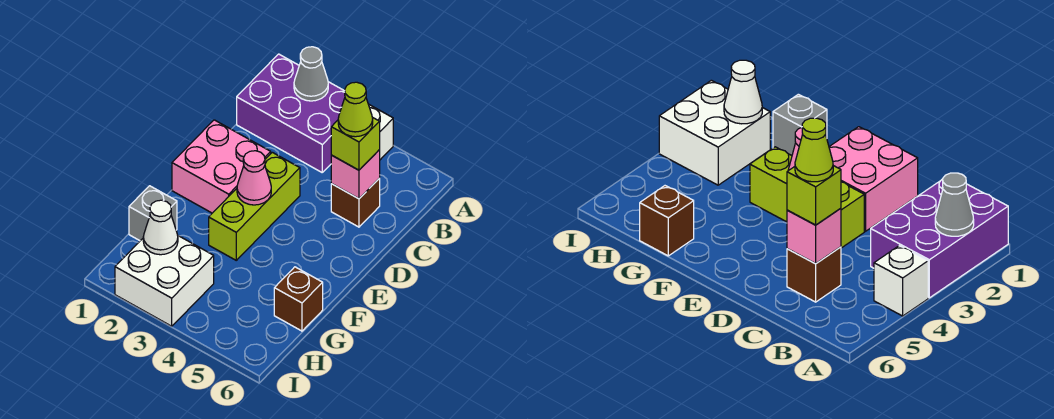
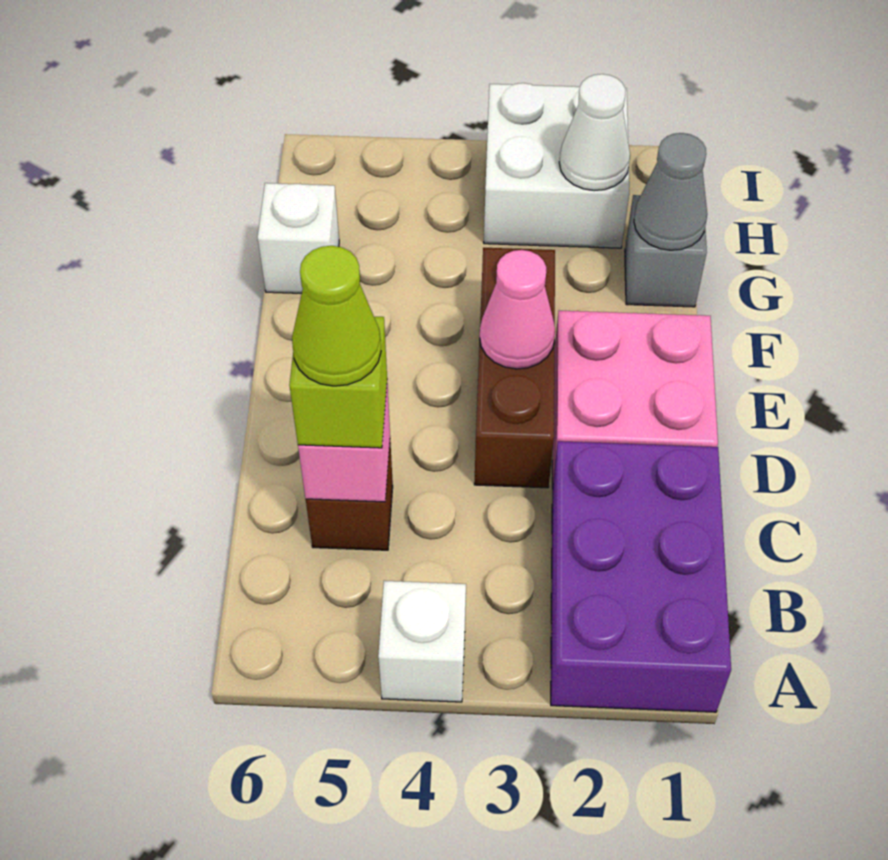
purple brick A1:B3 level 1 -> purple brick A1:C2 level 1
grey cone A2 level 2 -> grey cone G1 level 2
lime brick D3:F3 level 1 -> brown brick D3:F3 level 1
brown brick G6 level 1 -> white brick G6 level 1

